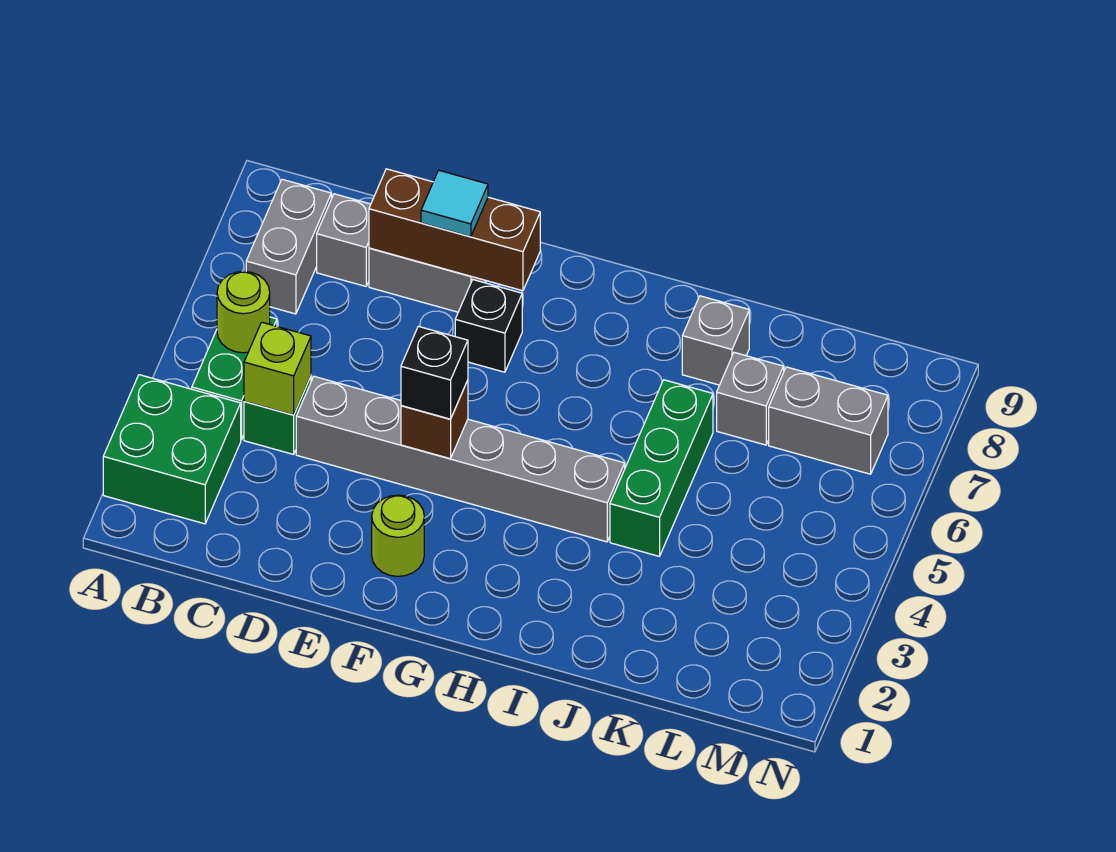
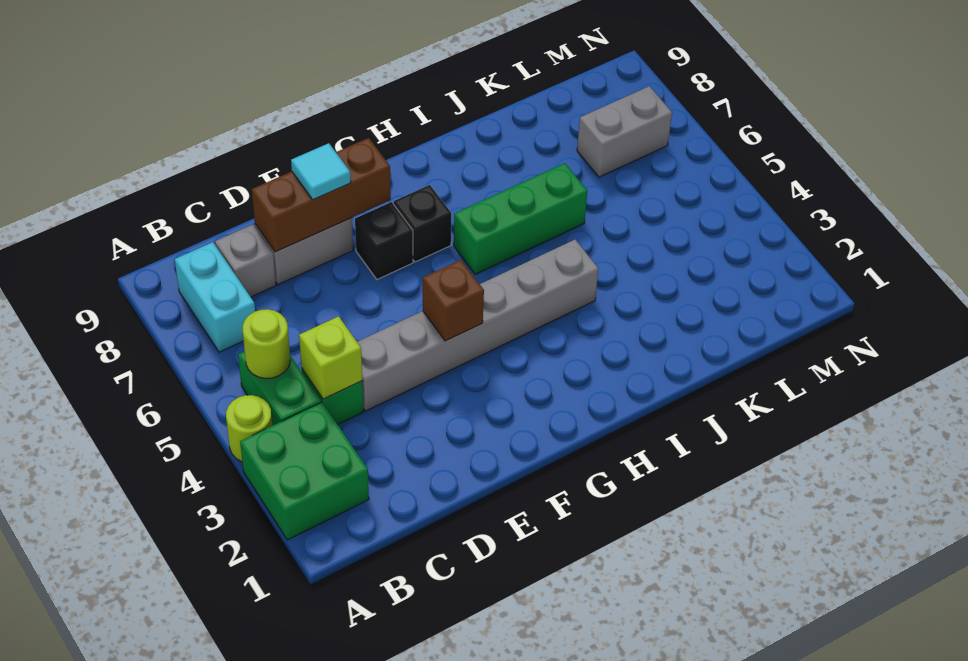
grey brick B7:B8 level 1 -> cyan brick B7:B8 level 1
lime round brick F2 level 1 -> lime round brick A4 level 1
black brick F4 level 3 -> black brick G7 level 1
green brick J4:J6 level 1 -> green brick H6:J6 level 1
grey brick J8 level 1 -> none
grey brick K7 level 1 -> none

